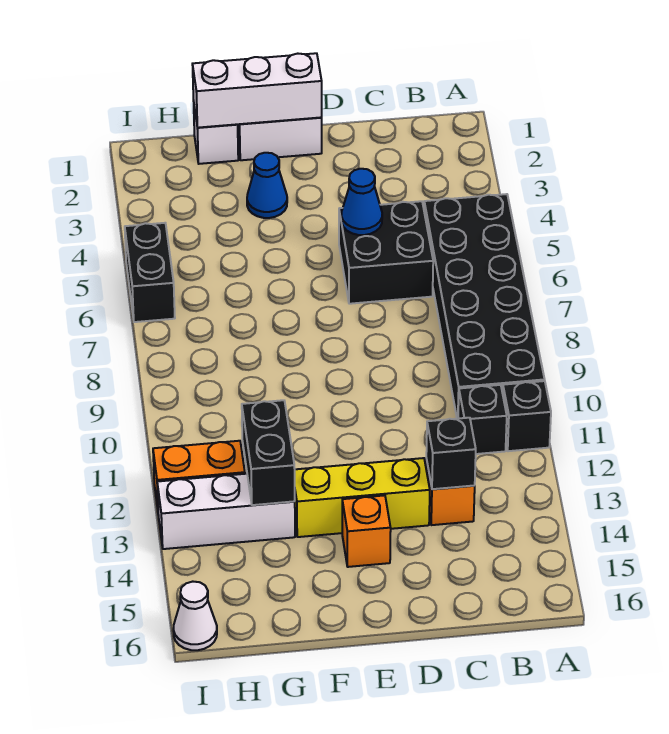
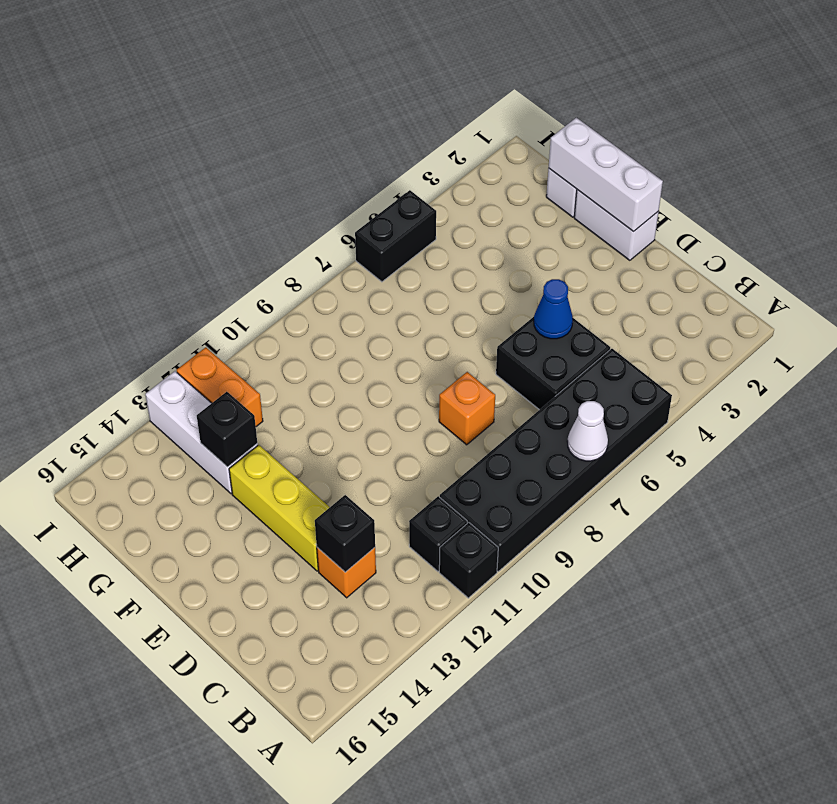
orange brick E14 level 1 -> orange brick D8 level 1
blue cone F3 level 1 -> none
black brick G12:G13 level 2 -> black brick G13 level 2
white cone I16 level 1 -> white cone A7 level 2

